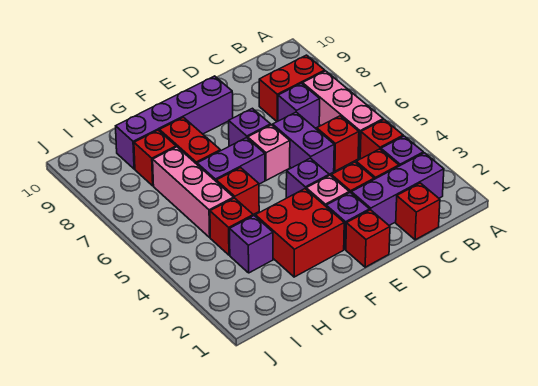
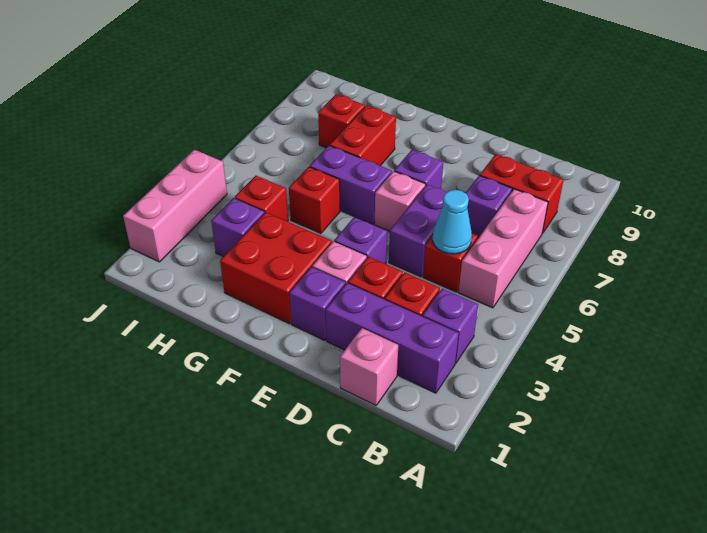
red brick B4 level 1 -> none
red brick C1 level 1 -> pink brick C1 level 1
none -> cyan cone C5 level 2
red brick E1 level 1 -> none
purple brick E9:H9 level 1 -> none
pink brick H5:H7 level 1 -> pink brick J2:J4 level 1

